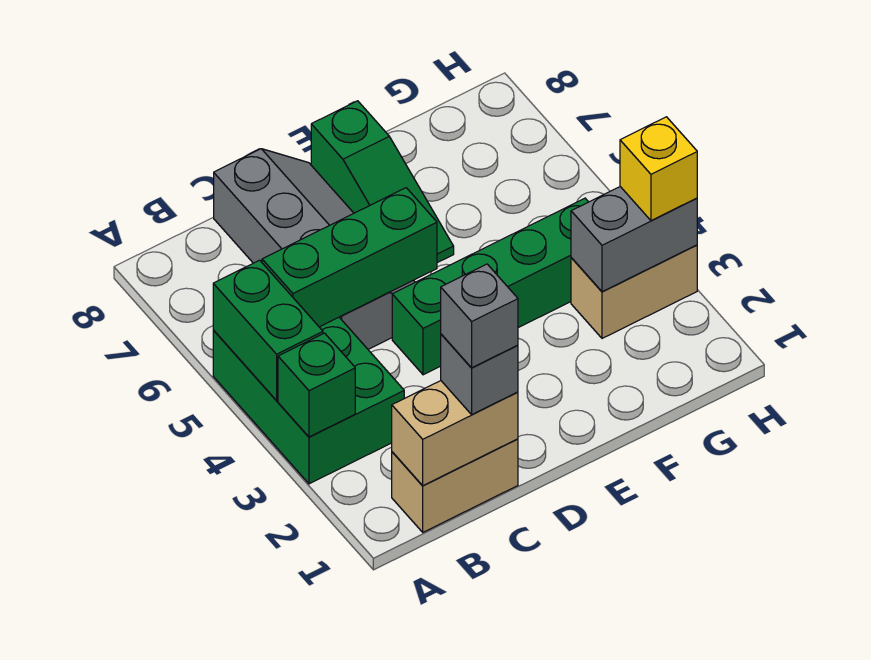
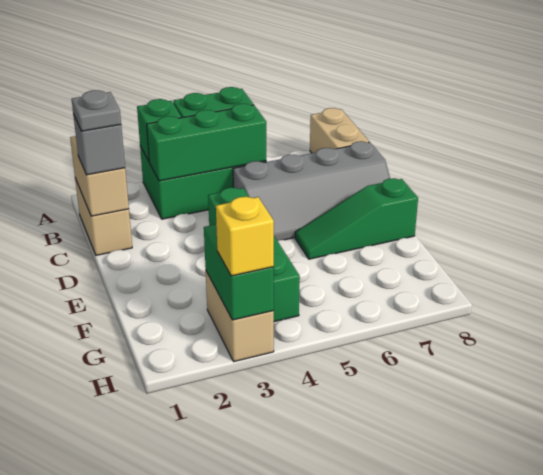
none -> tan brick A8:B8 level 1
green brick B5:D5 level 2 -> green brick B3:B5 level 2
grey brick C1 level 4 -> grey plate C1 level 4
grey brick G3:H3 level 2 -> green brick G3:H3 level 2

